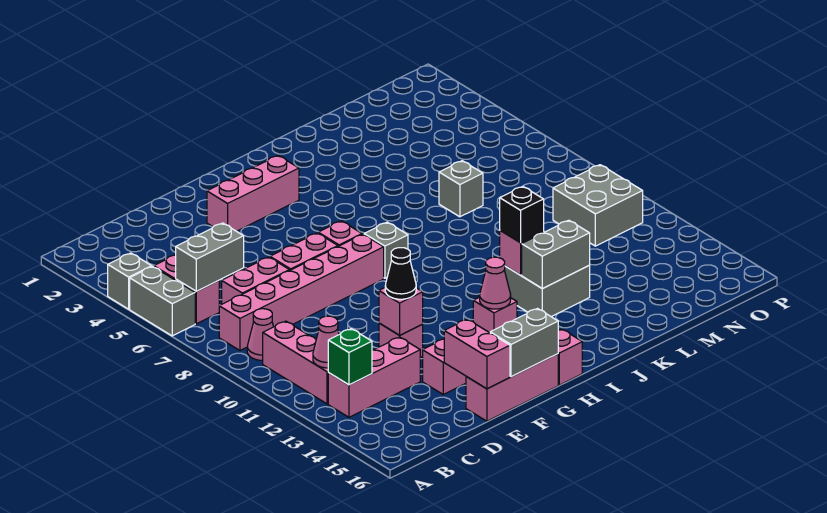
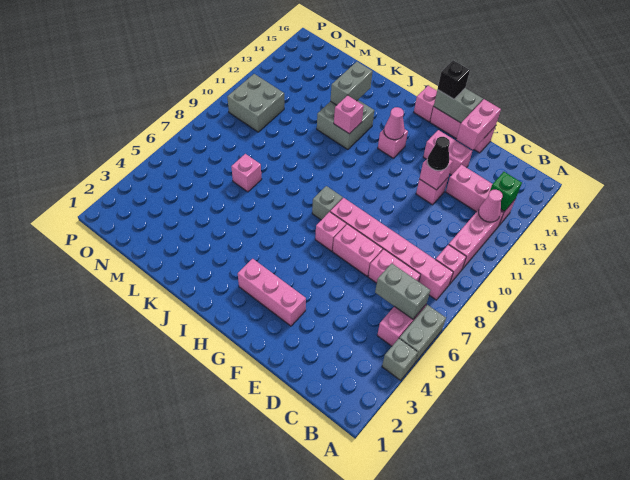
pink cone B9 level 1 -> pink brick B9 level 1
black brick J12 level 3 -> black brick G16 level 3
grey brick J13:K13 level 2 -> grey brick K13:K14 level 2
grey brick L7 level 1 -> pink brick L7 level 1

